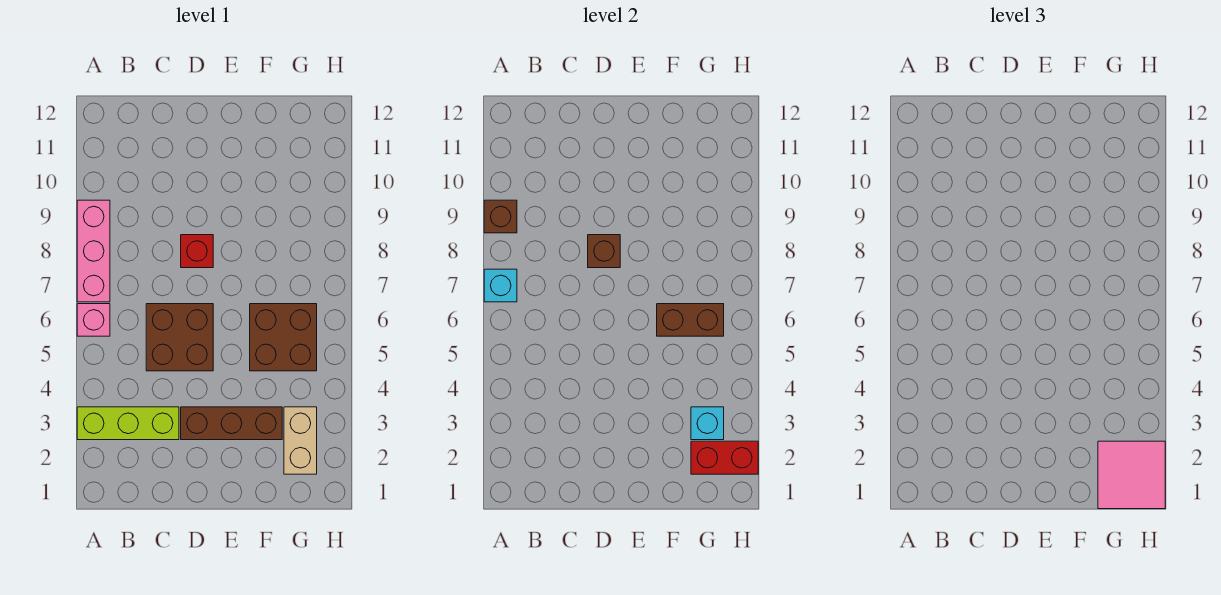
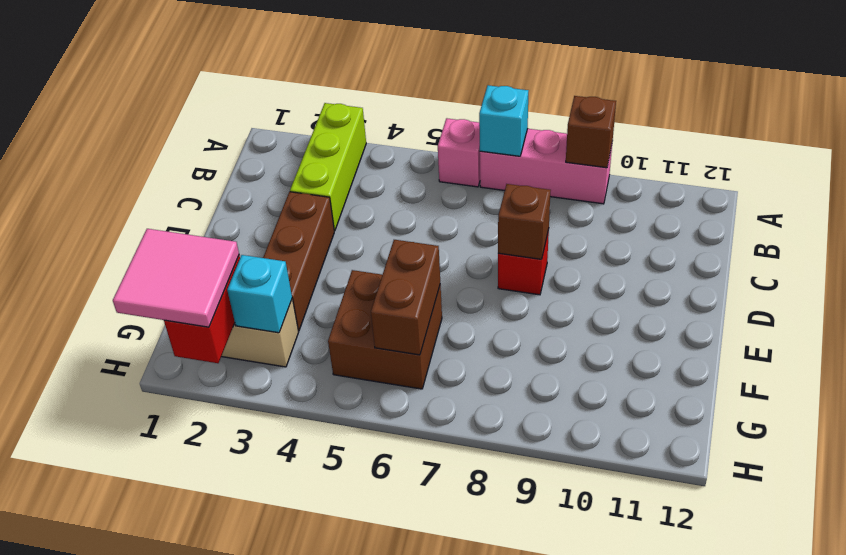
brown brick C5:D6 level 1 -> none

